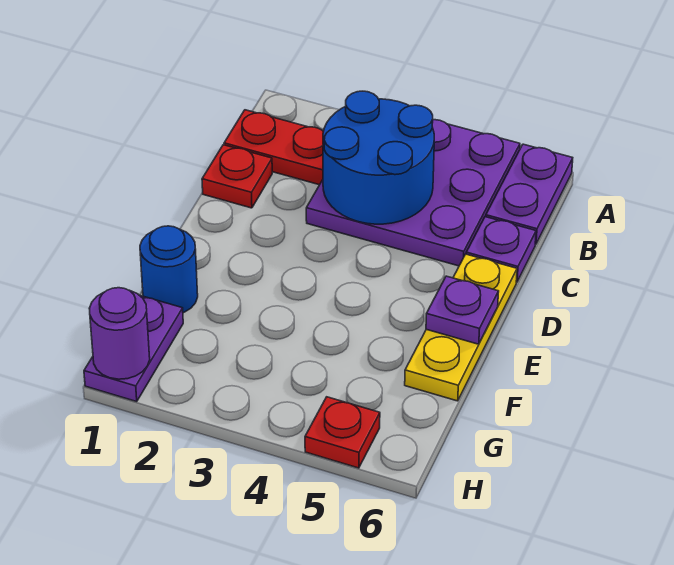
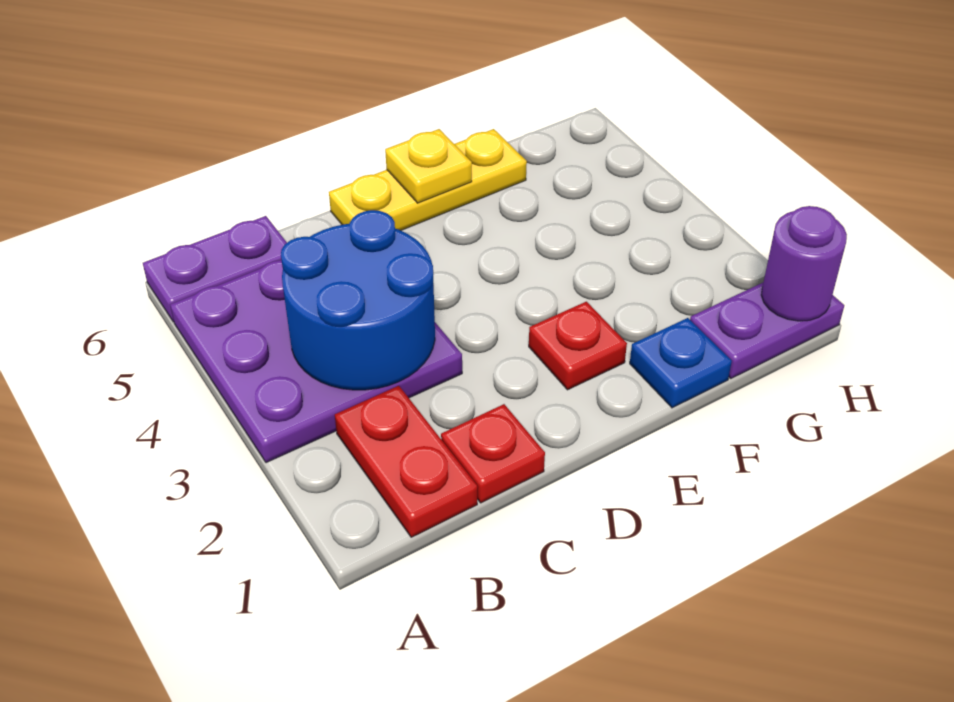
purple plate C6 level 1 -> none
purple plate E6 level 2 -> yellow plate E6 level 2
blue round brick F1 level 1 -> blue plate F1 level 1
red plate H5 level 1 -> red plate E2 level 1

